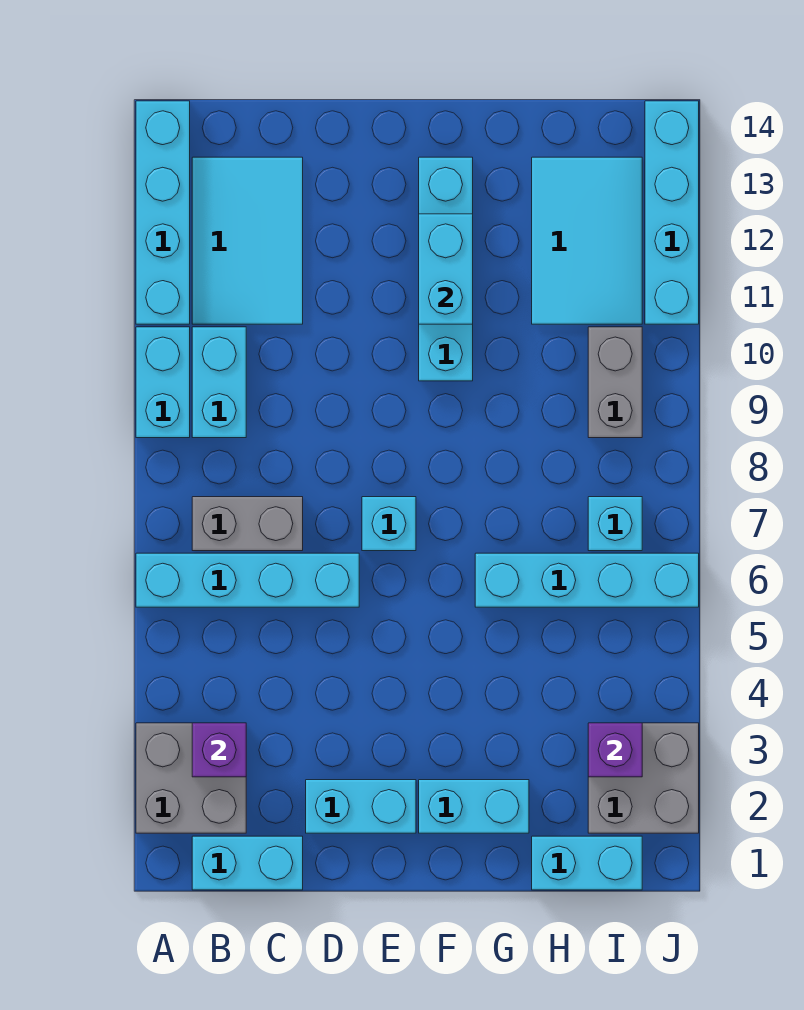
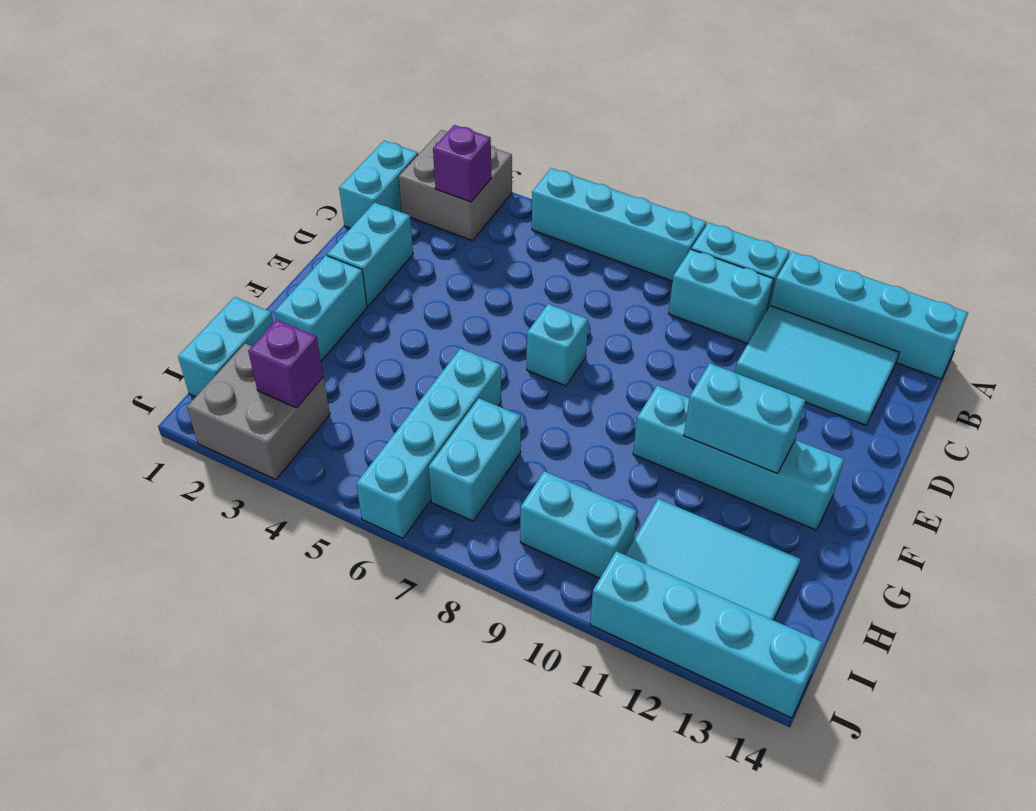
cyan brick A6:D6 level 1 -> cyan brick A5:A8 level 1
grey brick B7:C7 level 1 -> none
cyan brick I7 level 1 -> cyan brick H7:I7 level 1
grey brick I9:I10 level 1 -> cyan brick I9:I10 level 1

